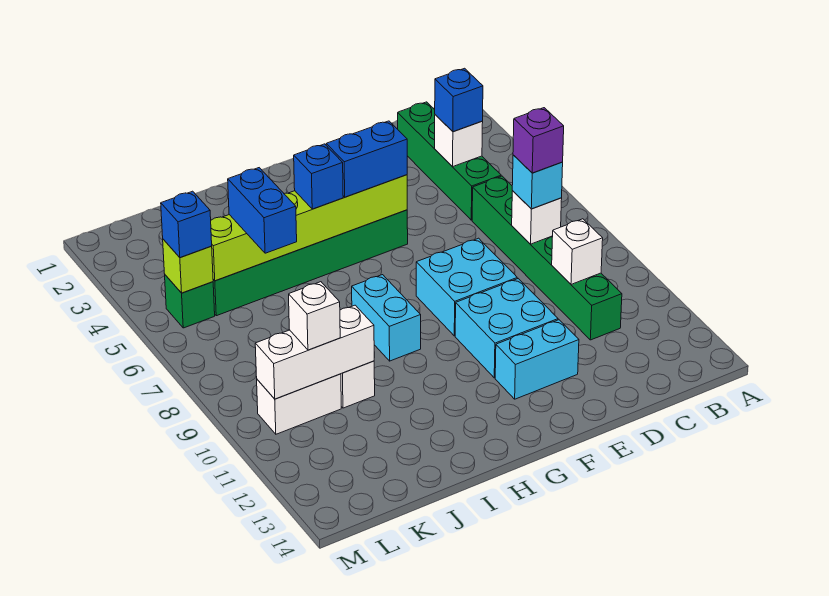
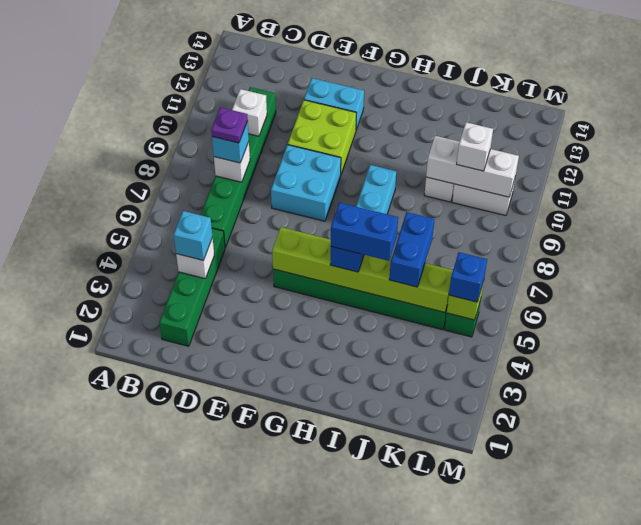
blue brick C4 level 3 -> cyan brick C4 level 3
purple brick C8 level 4 -> purple plate C8 level 4
cyan brick E10:F11 level 1 -> lime brick E10:F11 level 1
blue brick F5:G5 level 3 -> blue brick H5:I5 level 4

